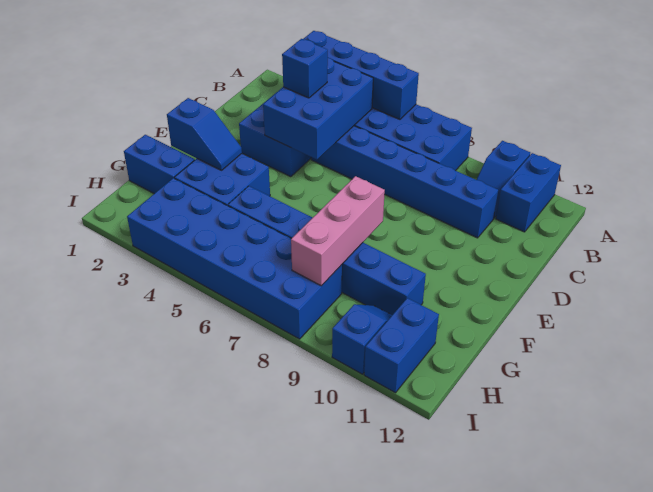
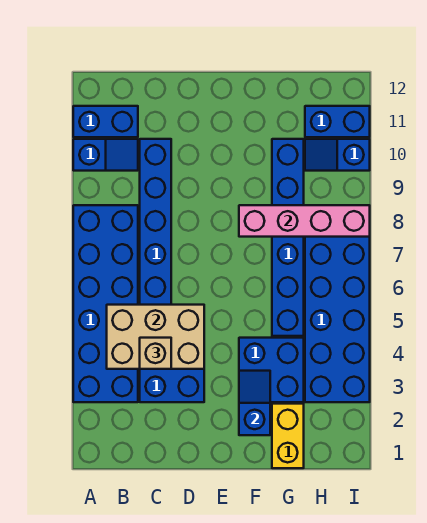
blue brick A3:A6 level 2 -> none
blue brick B4:D5 level 2 -> tan brick B4:D5 level 2
blue brick C4 level 3 -> tan brick C4 level 3
pink brick F8:H8 level 2 -> pink brick F8:I8 level 2
blue brick G1:G2 level 1 -> yellow brick G1:G2 level 1

